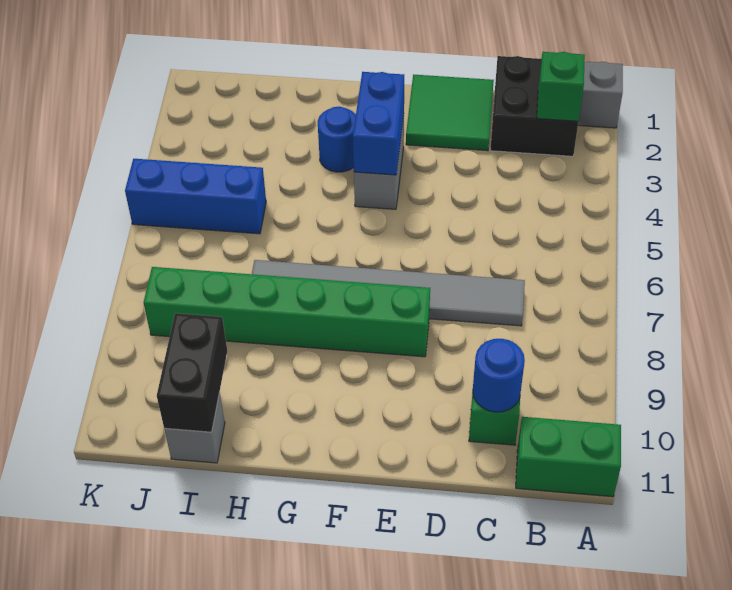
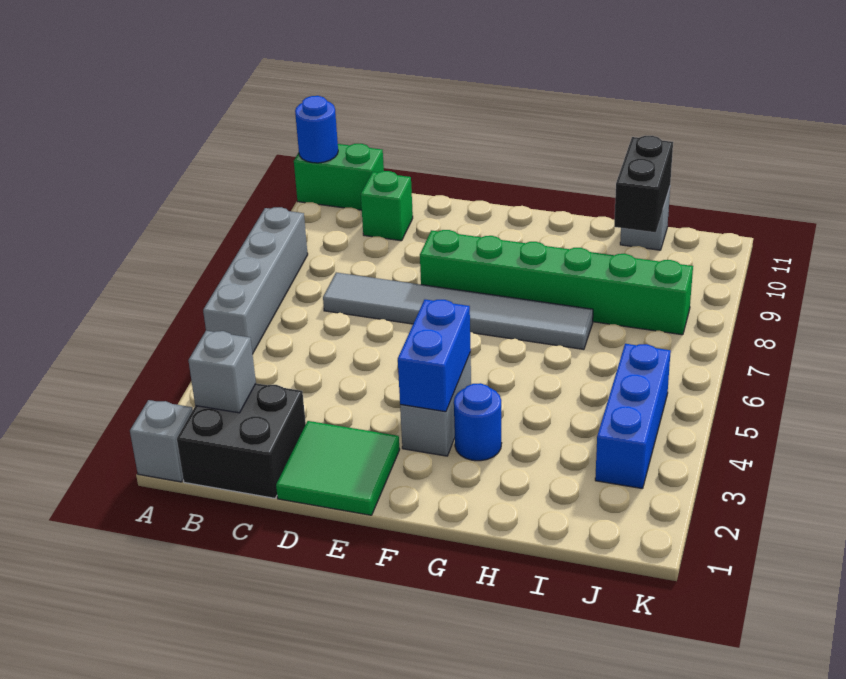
none -> grey brick A5:A8 level 1
green brick B2 level 2 -> grey brick B2 level 2
blue round brick C10 level 2 -> blue round brick A11 level 2
blue brick I5:K5 level 1 -> blue brick J3:J5 level 1

